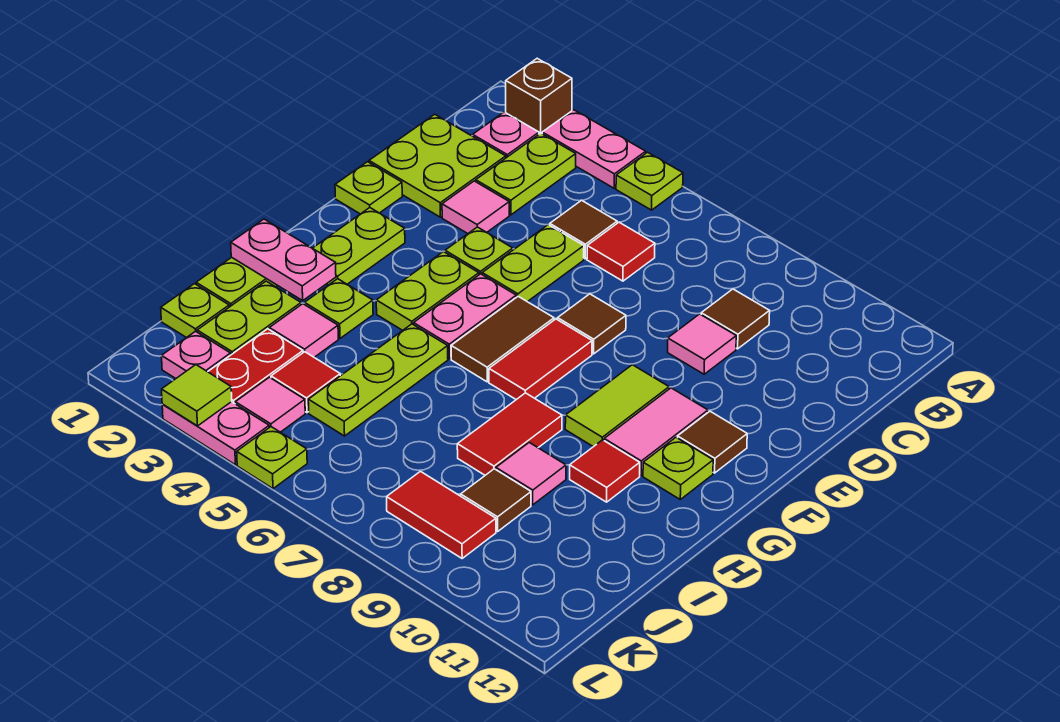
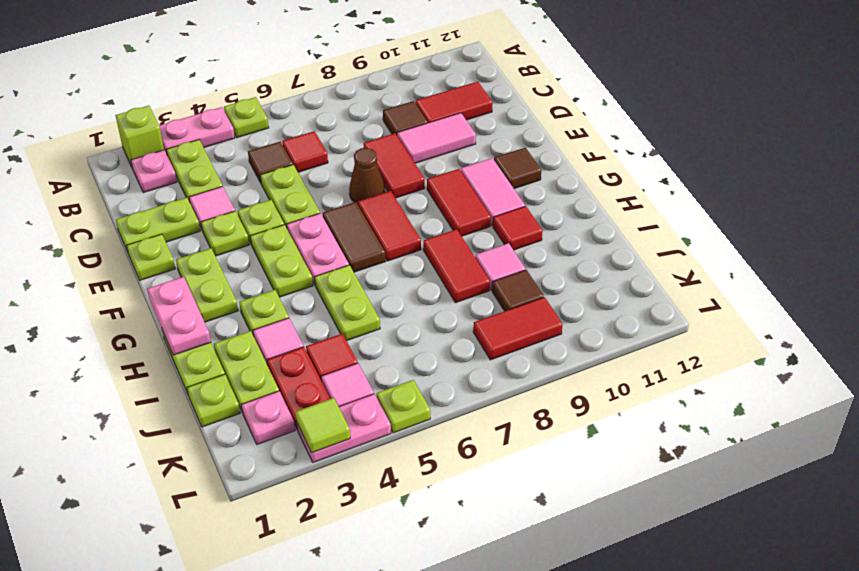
brown brick A2 level 1 -> lime brick A2 level 1
lime plate C1:D2 level 1 -> lime plate D1:D2 level 1
none -> red tile C10:C11 level 1
none -> red tile D8:E8 level 1
pink tile D9 level 1 -> pink tile D9:D10 level 1
brown tile E7 level 1 -> brown cone E7 level 1
lime tile F9:G9 level 1 -> red tile F9:G9 level 1
lime plate G11 level 1 -> lime plate E3 level 1
pink plate H1:H2 level 2 -> pink plate G1:H1 level 2
lime plate H5:J5 level 1 -> lime plate H5:I5 level 1

